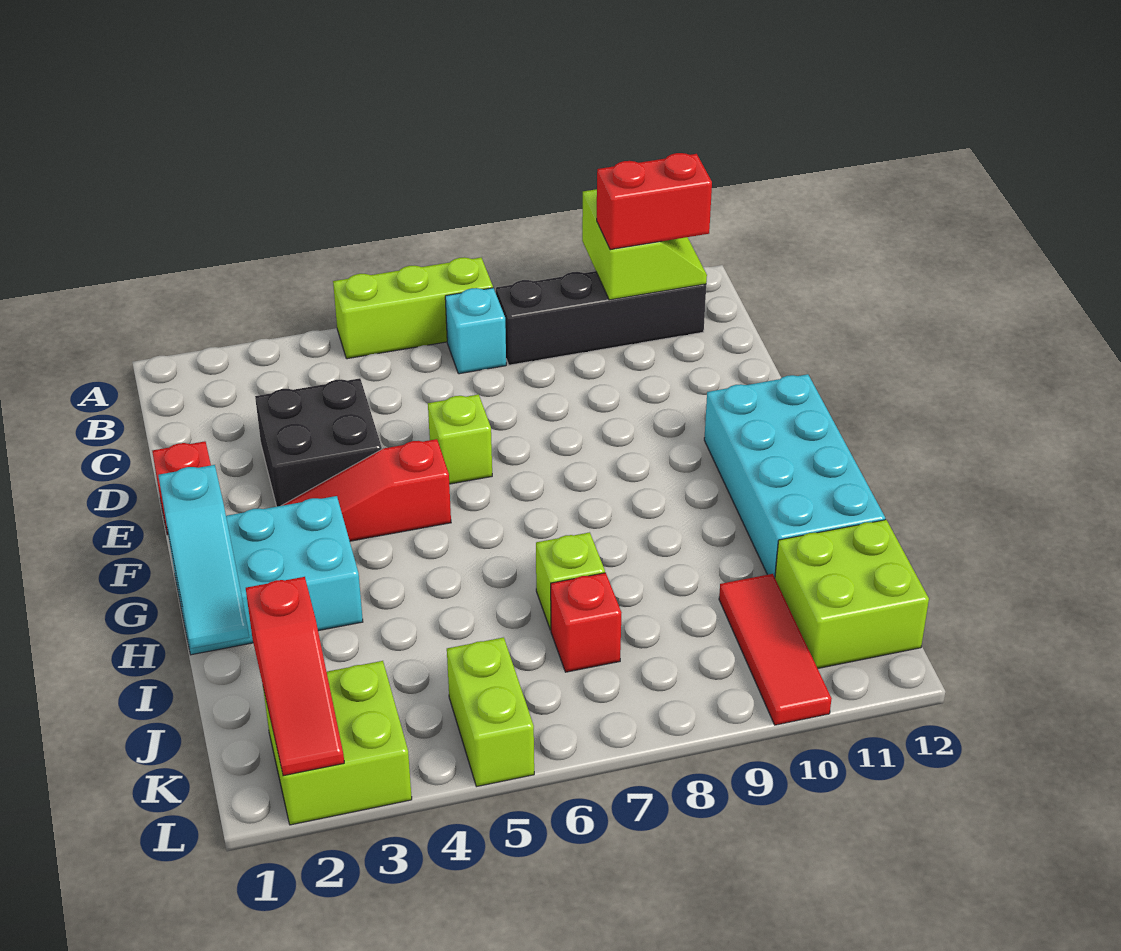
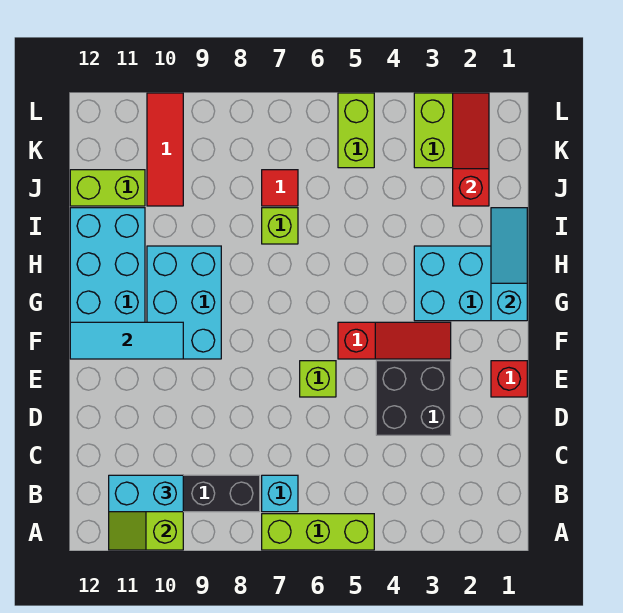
red brick B10:B11 level 3 -> cyan brick B10:B11 level 3
none -> cyan brick F9:H10 level 1
none -> cyan tile F10:F12 level 2
red brick J7 level 1 -> red tile J7 level 1
lime brick J11:K12 level 1 -> lime brick J11:J12 level 1

